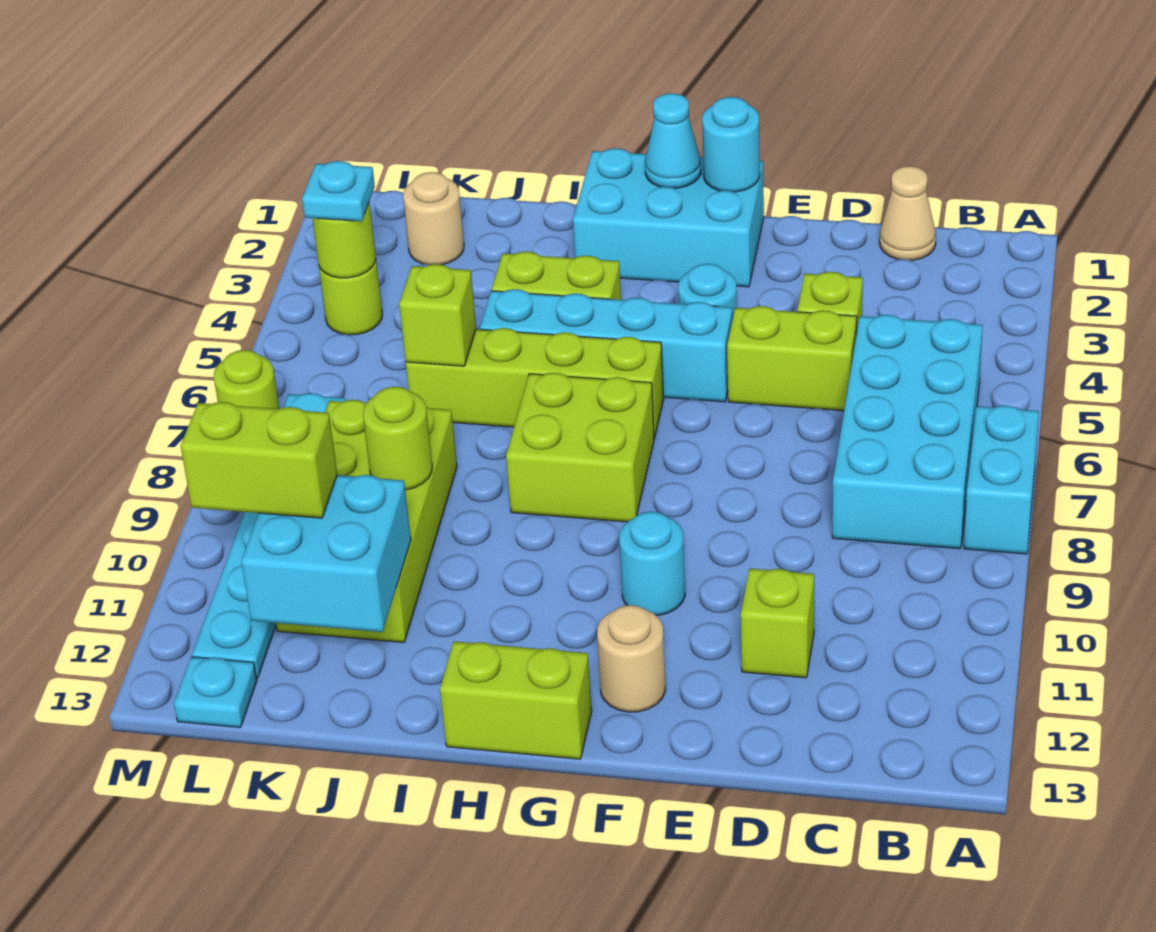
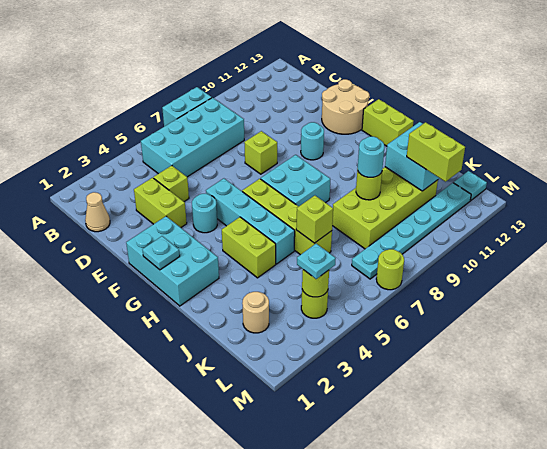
lime brick D5:E5 level 1 -> lime brick D3:E3 level 1
lime brick D11 level 1 -> lime brick E8 level 1
cyan round brick F1 level 2 -> cyan round brick J9 level 3
tan round brick F12 level 1 -> tan round brick E12:F13 level 1
cyan cone G1 level 2 -> cyan plate G1 level 2
lime brick G7:H8 level 1 -> cyan brick G7:H8 level 1

